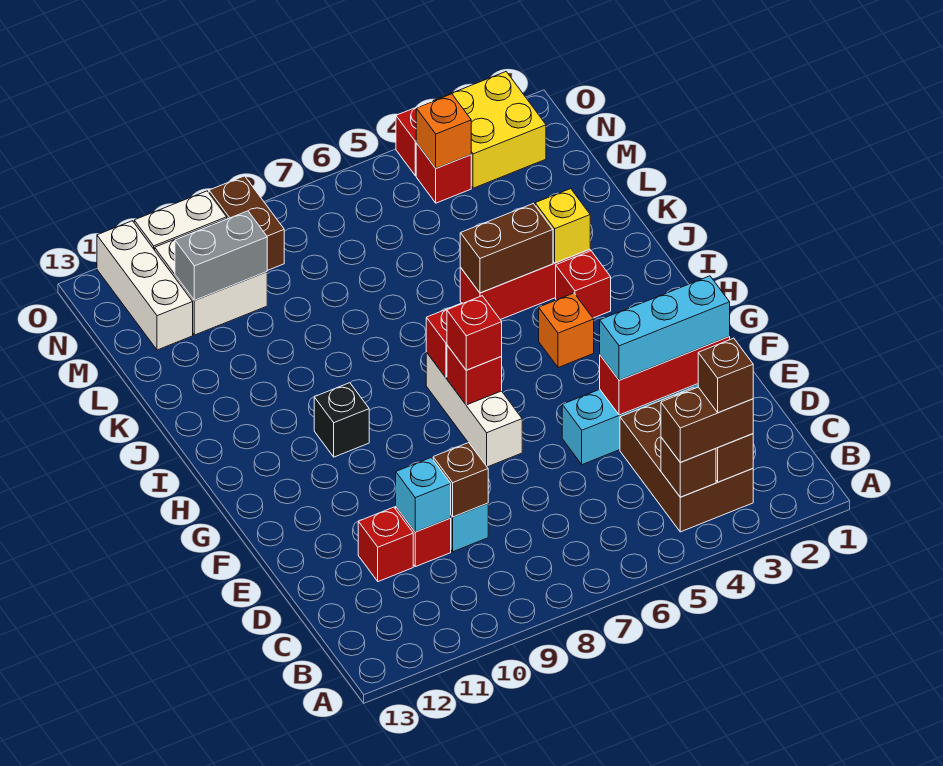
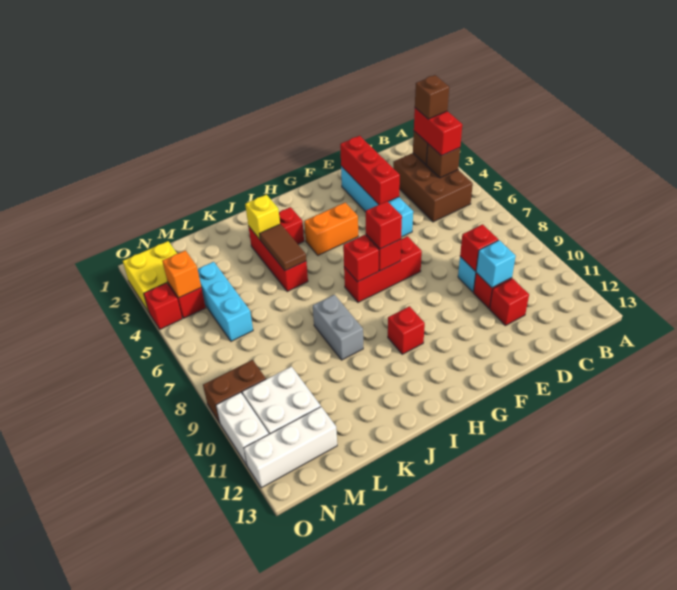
brown brick B3:D4 level 1 -> brown brick B3:C5 level 1
brown brick B3:B4 level 3 -> red brick B3:B4 level 3
brown brick D9 level 2 -> red brick D9 level 2
cyan brick E2:E4 level 3 -> cyan brick M4:M6 level 1
white brick F7:H7 level 1 -> red brick F7:H7 level 1
orange brick H4 level 1 -> orange brick G4:H4 level 1
black brick H10 level 1 -> red brick H10 level 1
brown brick J4:J5 level 2 -> brown tile J4:J5 level 2
grey brick M10:M11 level 2 -> grey brick J8:J9 level 1

